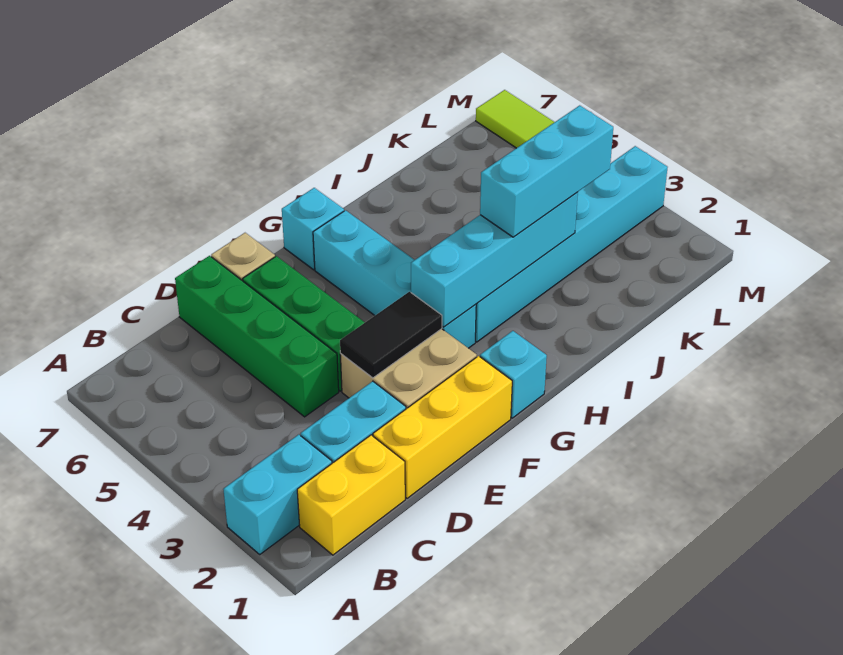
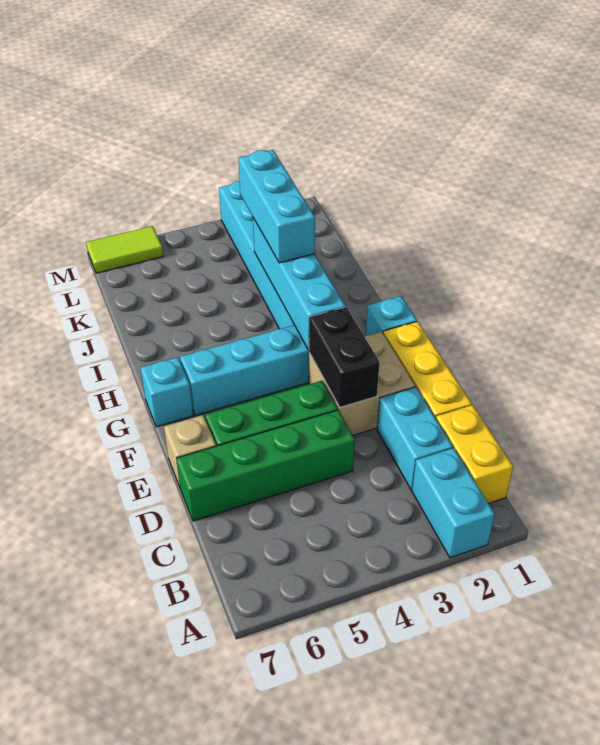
black tile E3:F3 level 2 -> black brick E3:F3 level 2

